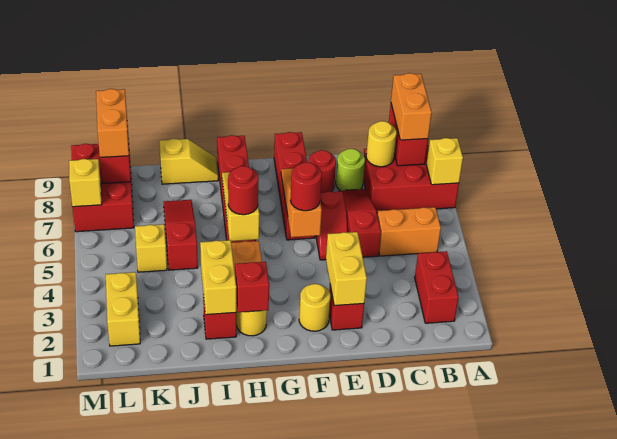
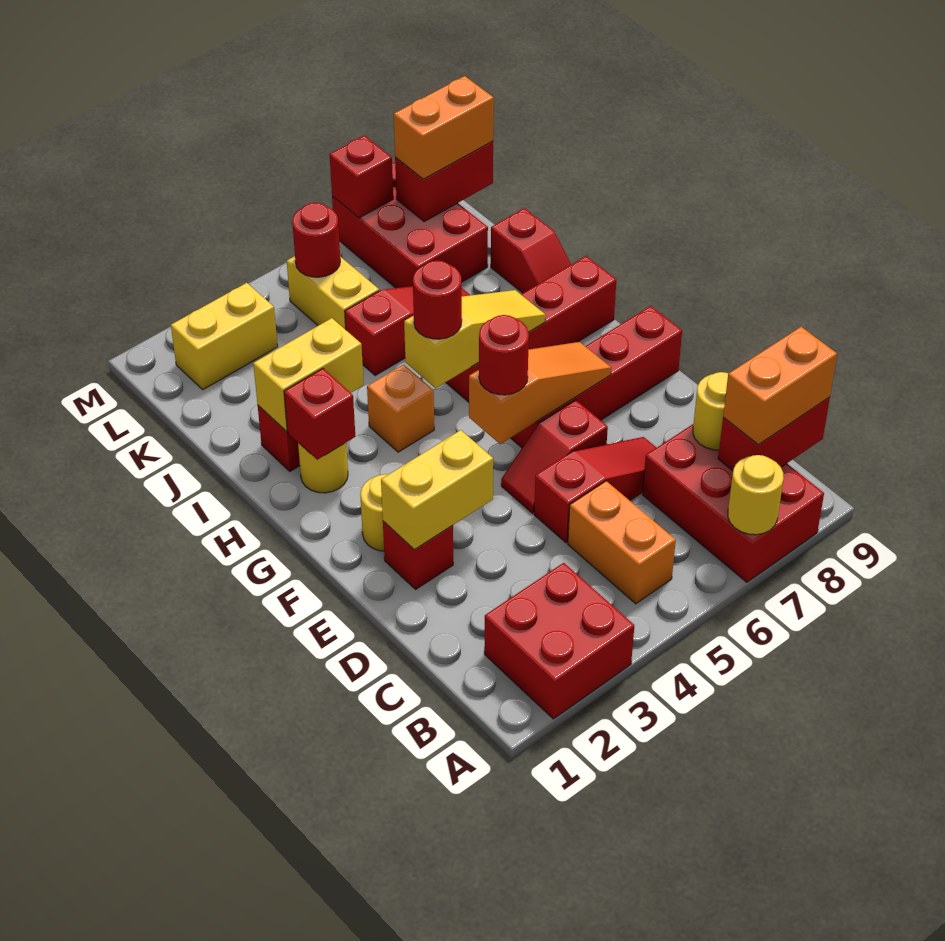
yellow brick A7 level 2 -> yellow round brick A7 level 2
red brick B2:B3 level 1 -> red brick A2:B3 level 1
lime round brick D8 level 1 -> none
red round brick E8 level 1 -> red round brick L5 level 2
yellow slope I9:J9 level 1 top J -> red slope I9:J9 level 1 top J
yellow brick K5 level 1 -> yellow brick K5:L5 level 1
red brick L7:M9 level 1 -> red brick K7:M8 level 1
yellow brick M7 level 2 -> red brick M7 level 2

